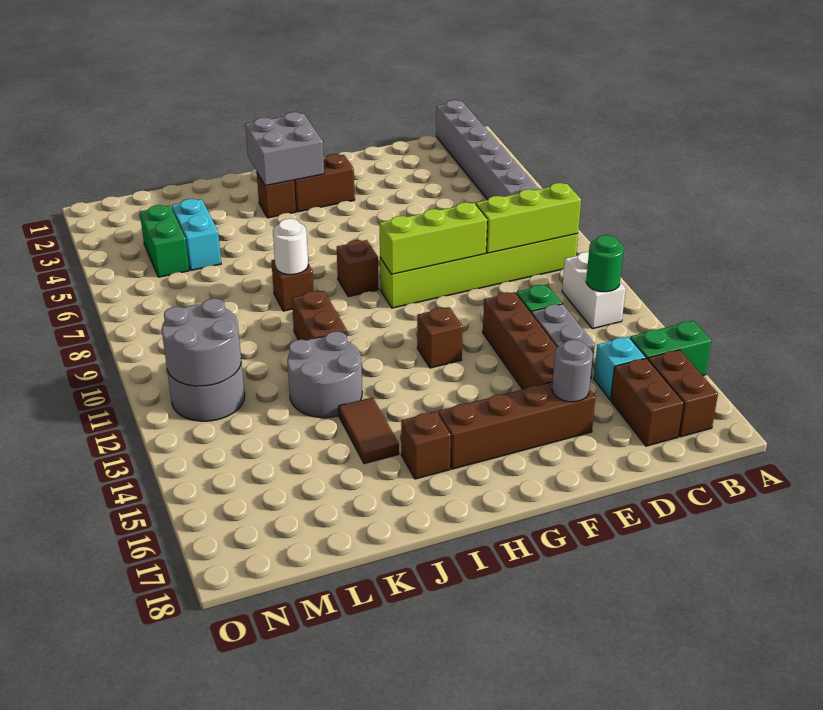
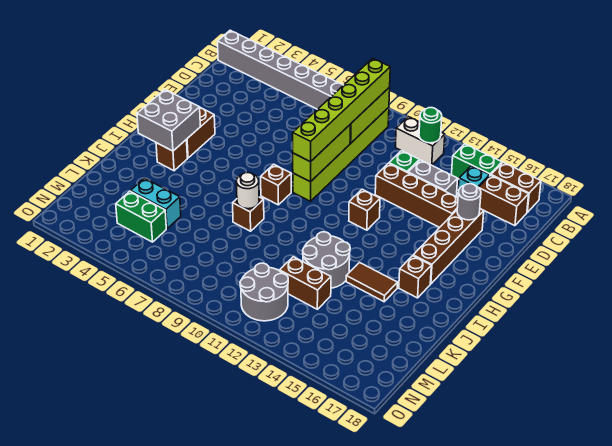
green brick A15:B15 level 1 -> green brick B14:B15 level 1
none -> lime brick B9:G9 level 3
brown brick J10:J11 level 1 -> brown brick L12:L13 level 1
grey round brick M11:N12 level 2 -> none

